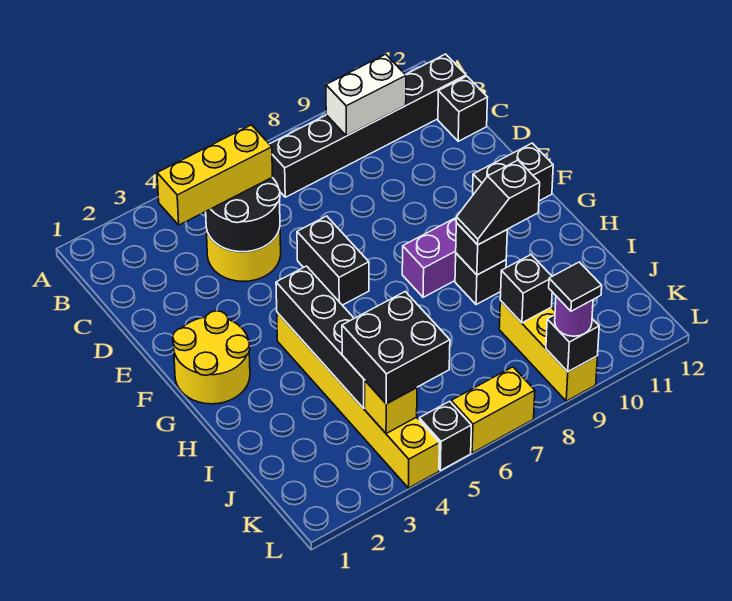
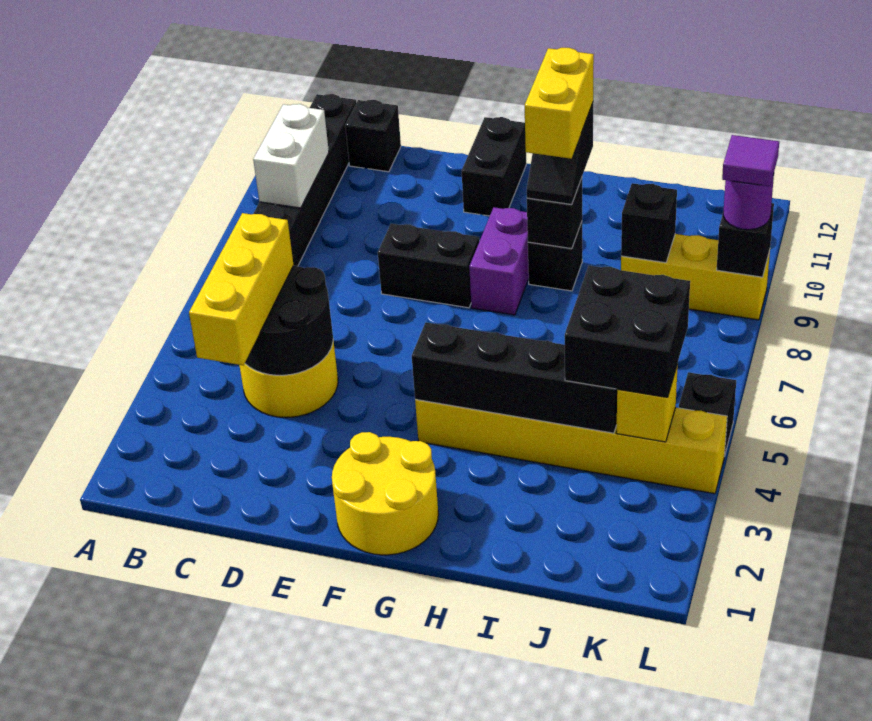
black brick E6:F6 level 1 -> black brick E8:F8 level 1
yellow brick L6:L7 level 1 -> yellow brick H9:H10 level 4
black tile L9 level 4 -> purple tile L9 level 4

